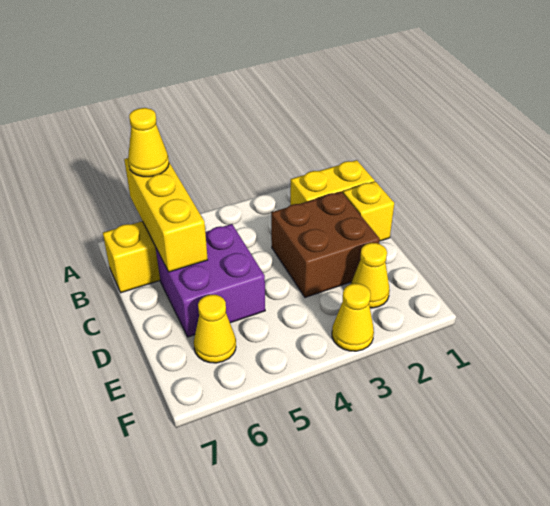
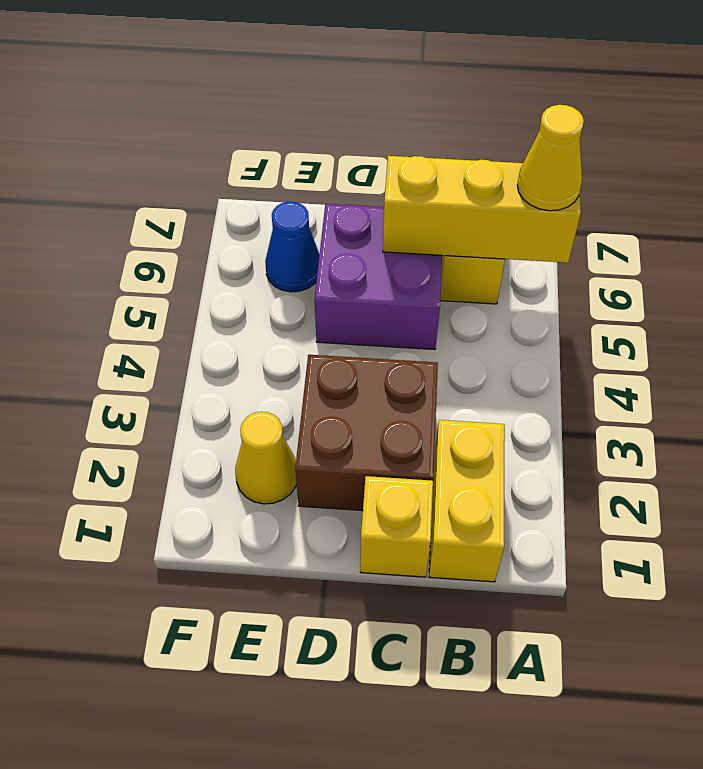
yellow cone E6 level 1 -> blue cone E6 level 1
yellow cone F3 level 1 -> none

